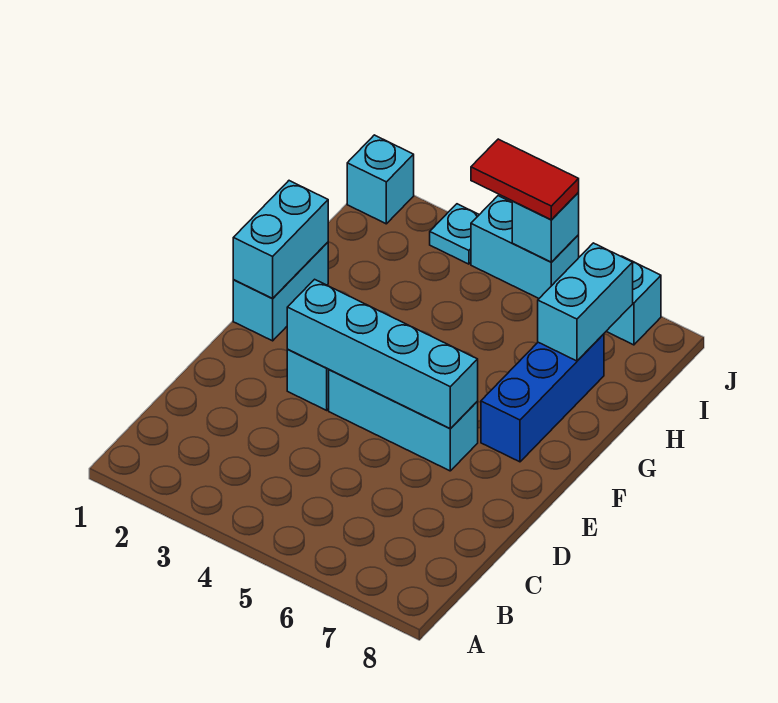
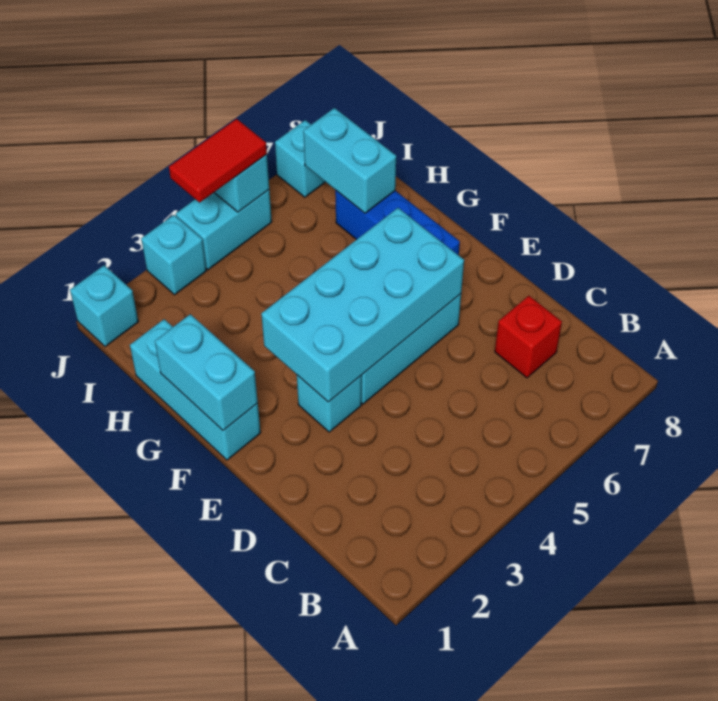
none -> red brick C7 level 1
cyan brick E3:E6 level 2 -> cyan brick E3:F6 level 2
cyan brick F1:G1 level 1 -> cyan brick F1:H1 level 1
cyan plate J3 level 1 -> cyan brick J3 level 1

